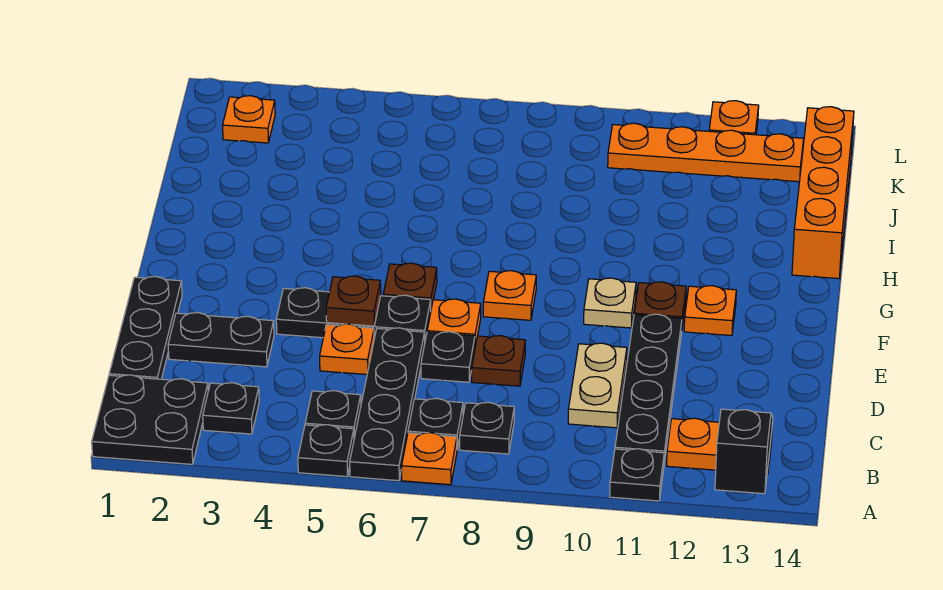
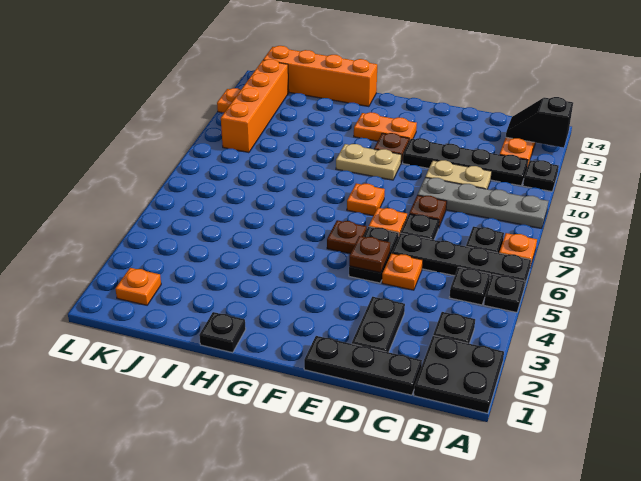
none -> grey plate A9:D9 level 1
black plate B8 level 1 -> black plate H1 level 1
black plate E4:E6 level 1 -> black plate E5:E6 level 1
tan plate F10 level 1 -> tan plate F10:G10 level 1
orange plate F12 level 1 -> orange plate F12:G12 level 1
orange plate K10:K13 level 1 -> orange brick K10:K13 level 1

